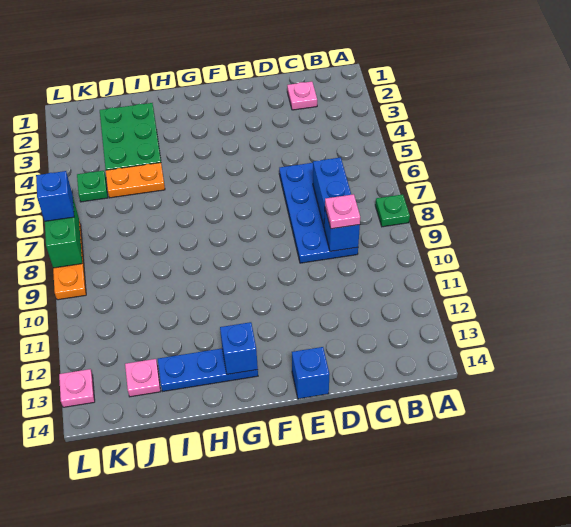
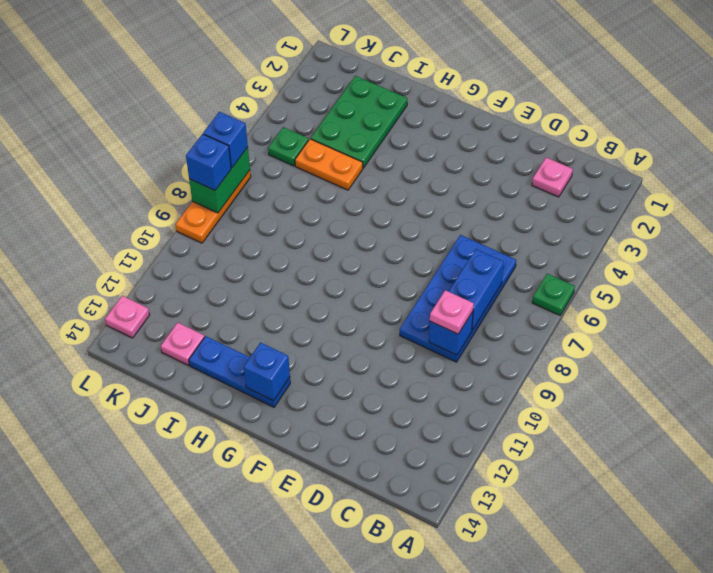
green plate A8 level 1 -> green plate A6 level 1
blue brick E14 level 1 -> blue brick L8 level 3

